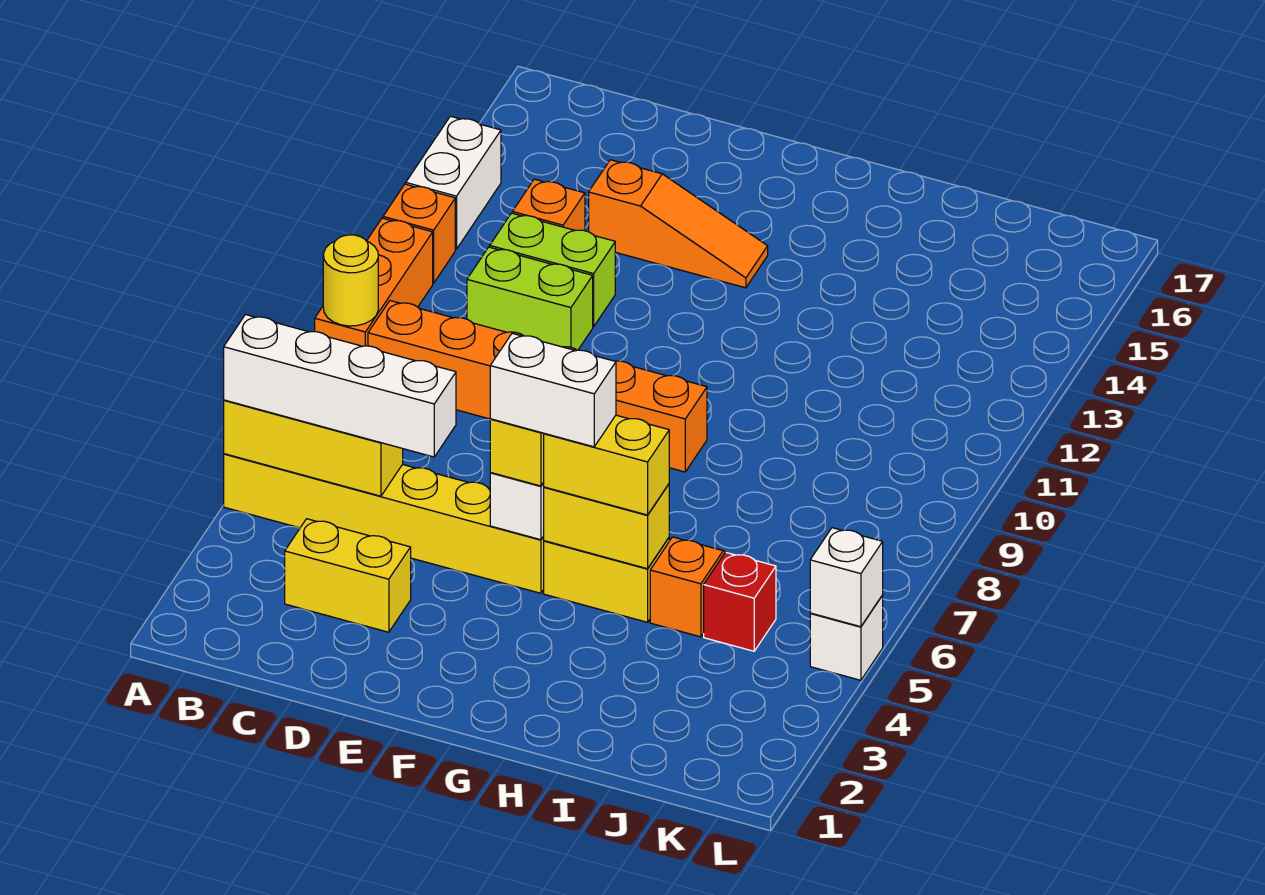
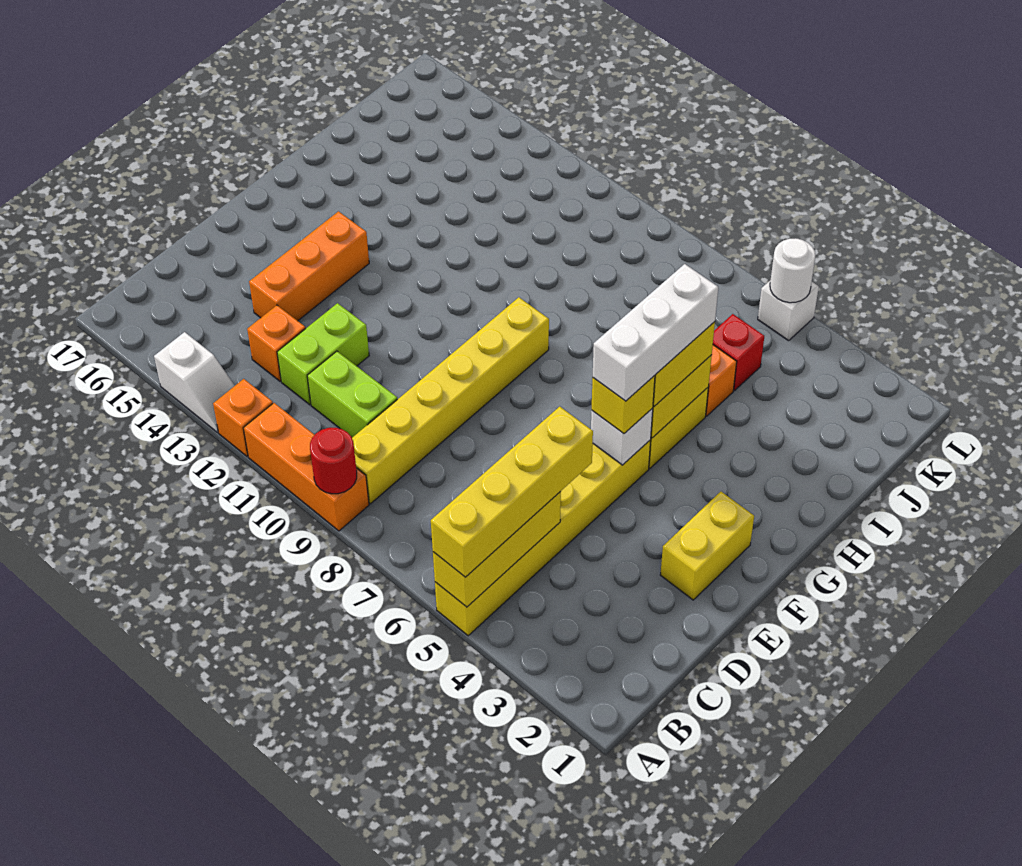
white brick A5:D5 level 3 -> yellow brick A5:D5 level 3
yellow round brick A9 level 2 -> red round brick A9 level 2
white brick A13:A14 level 1 -> white slope A13:A14 level 1 top 14
orange brick B9:G9 level 1 -> yellow brick B9:G9 level 1
yellow brick C3:D3 level 1 -> yellow brick E2:F2 level 1
lime brick C11:D11 level 1 -> lime brick C10:C11 level 1
orange slope D14:F14 level 1 top D -> orange brick D14:F14 level 1
white brick F5:G5 level 4 -> white brick F5:H5 level 4
white brick L5 level 2 -> white round brick L5 level 2

